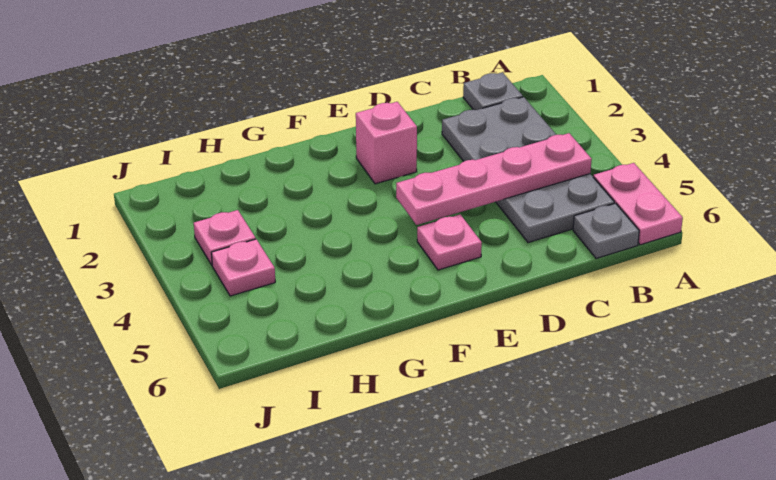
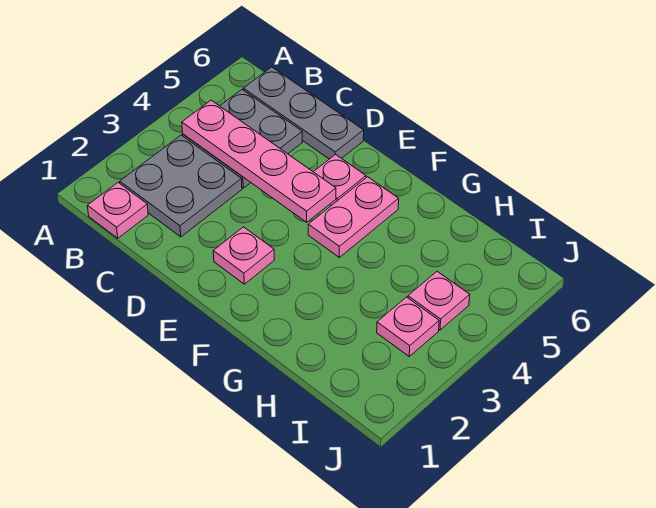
pink plate A5:A6 level 1 -> pink plate F4:F5 level 1
grey plate B1 level 1 -> pink plate B1 level 1
grey plate B6 level 1 -> grey plate B6:D6 level 1
pink brick E2 level 1 -> pink plate E2 level 1

